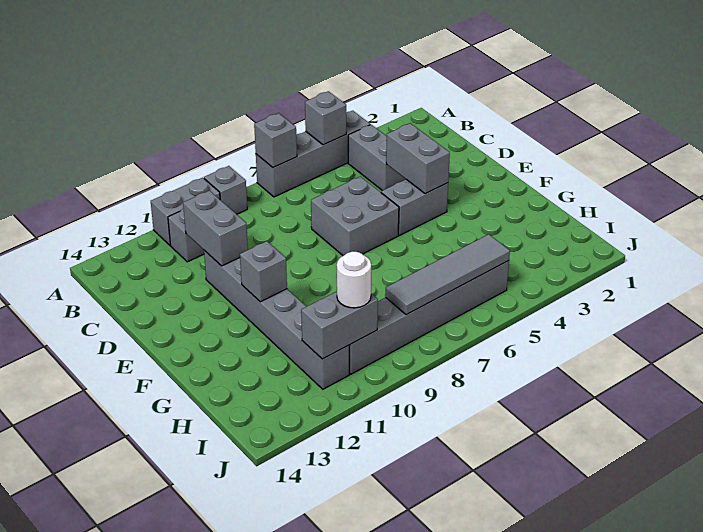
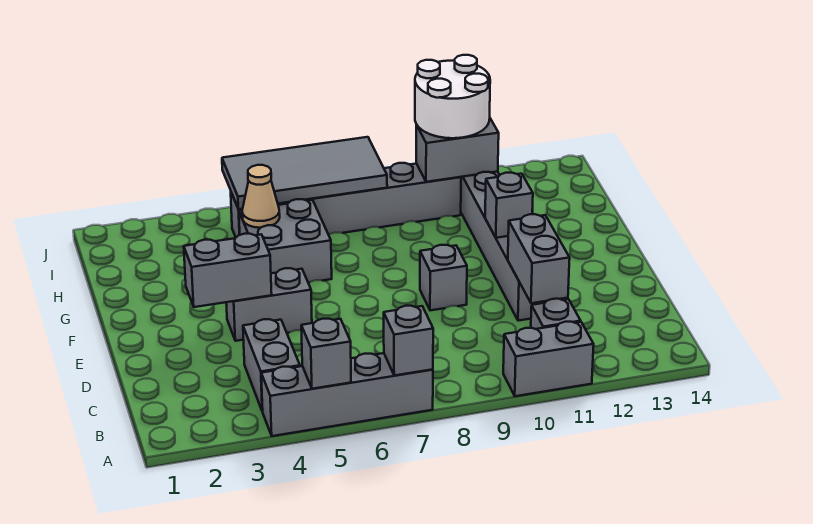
grey brick A9 level 1 -> grey brick E9 level 1
grey brick D4:E4 level 2 -> grey brick E3:E4 level 2
grey brick D6:E7 level 1 -> grey brick G5:H6 level 1
none -> tan cone H5 level 2
grey tile I5:I8 level 2 -> grey tile I5:J8 level 2
white round brick I10 level 3 -> white round brick I10:J11 level 3

